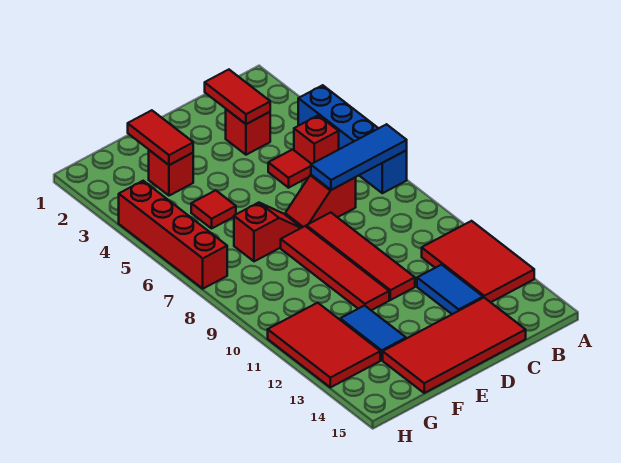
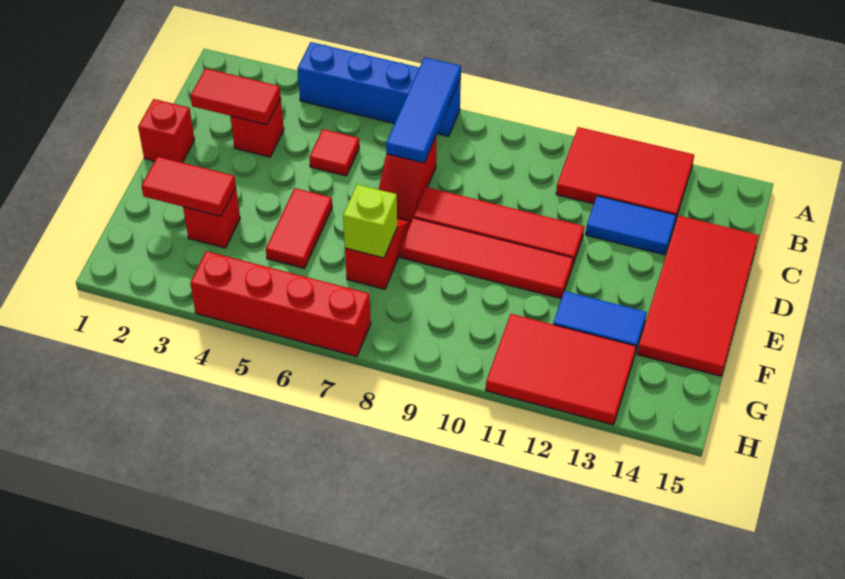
red brick B5 level 1 -> red brick D1 level 1
red tile F5 level 1 -> red tile E5:F5 level 1
none -> lime brick F7 level 2

